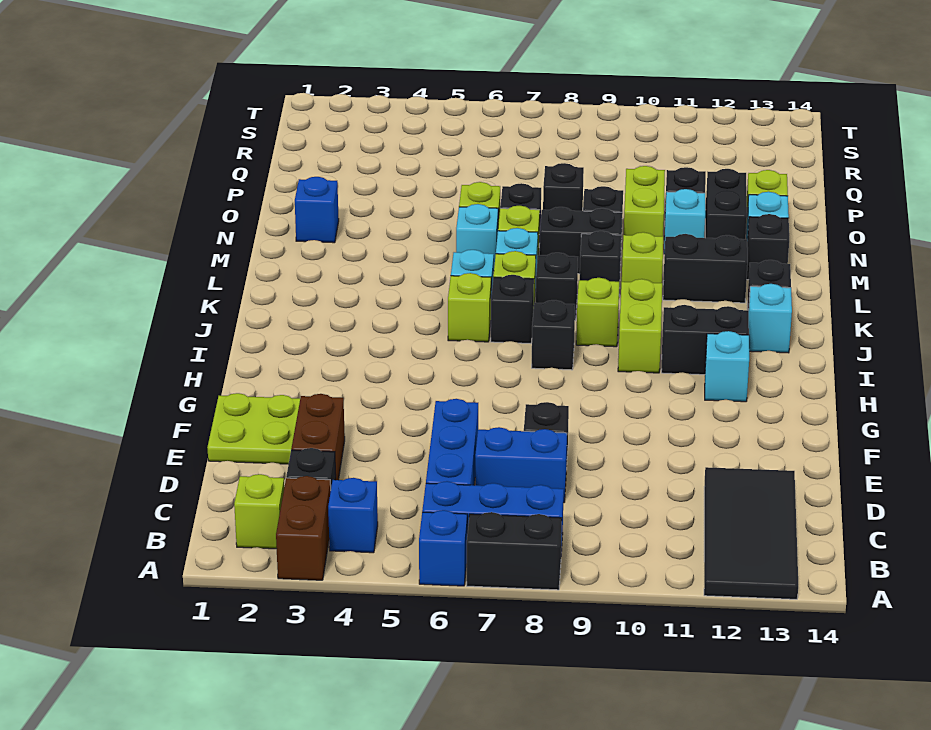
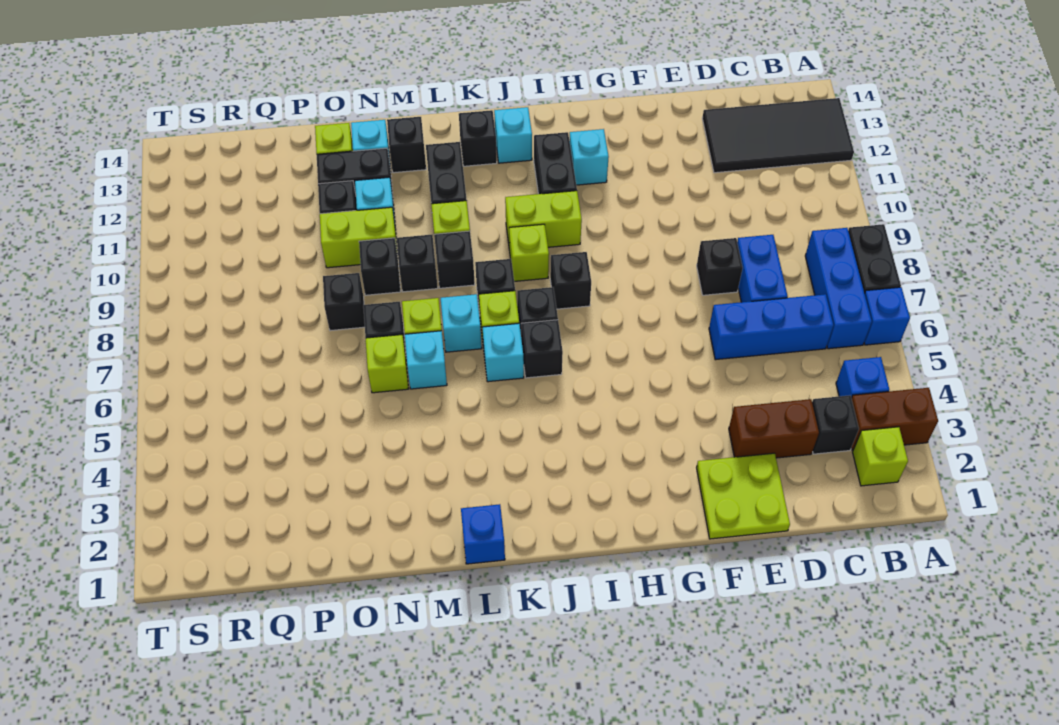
lime brick J6 level 1 -> black brick J6 level 1
black brick M8:M9 level 1 -> black brick M9 level 1
blue brick N2 level 1 -> blue brick L1 level 1

